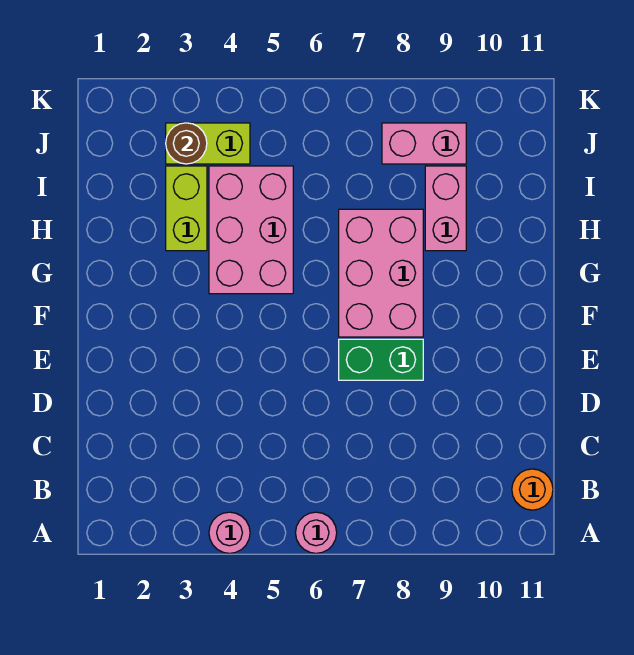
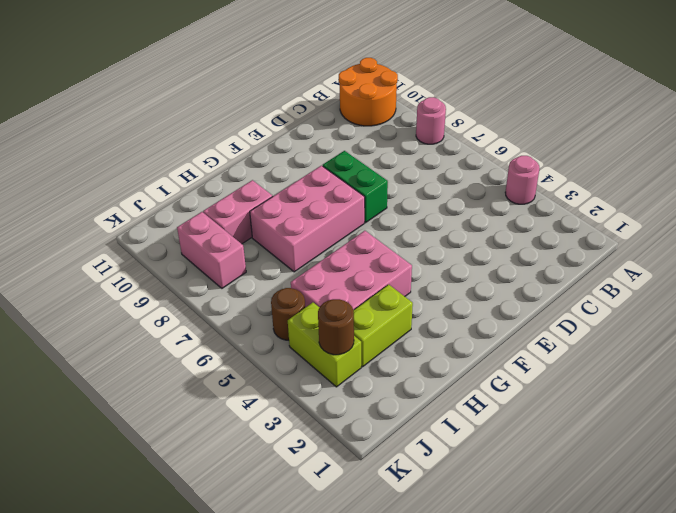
pink round brick A6 level 1 -> pink round brick A8 level 1
orange round brick B11 level 1 -> orange round brick A10:B11 level 1
none -> brown round brick J5 level 1

